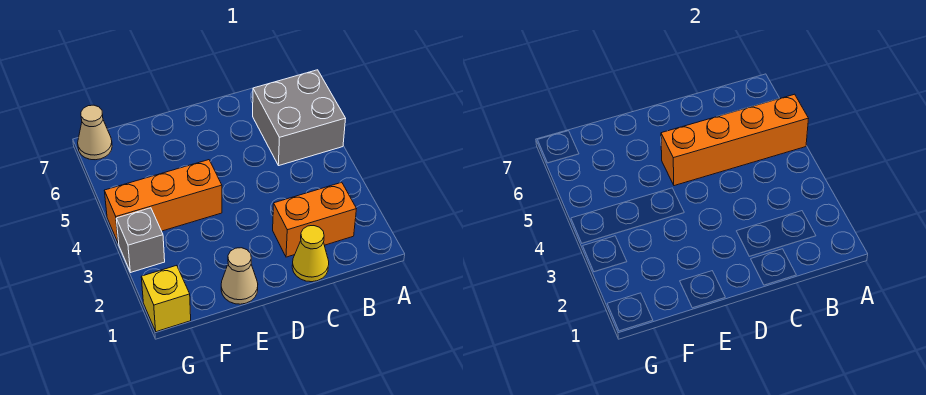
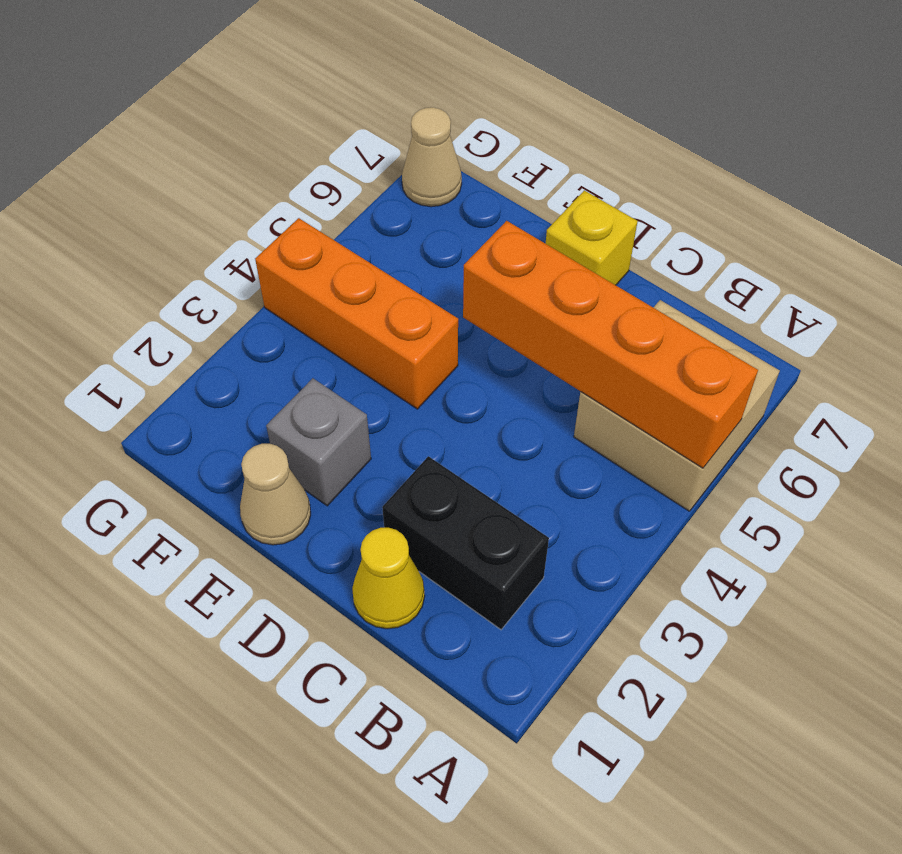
grey brick A5:B6 level 1 -> tan brick A5:B6 level 1
orange brick B2:C2 level 1 -> black brick B2:C2 level 1
yellow brick G1 level 1 -> yellow brick D7 level 1
grey brick G3 level 1 -> grey brick E2 level 1

